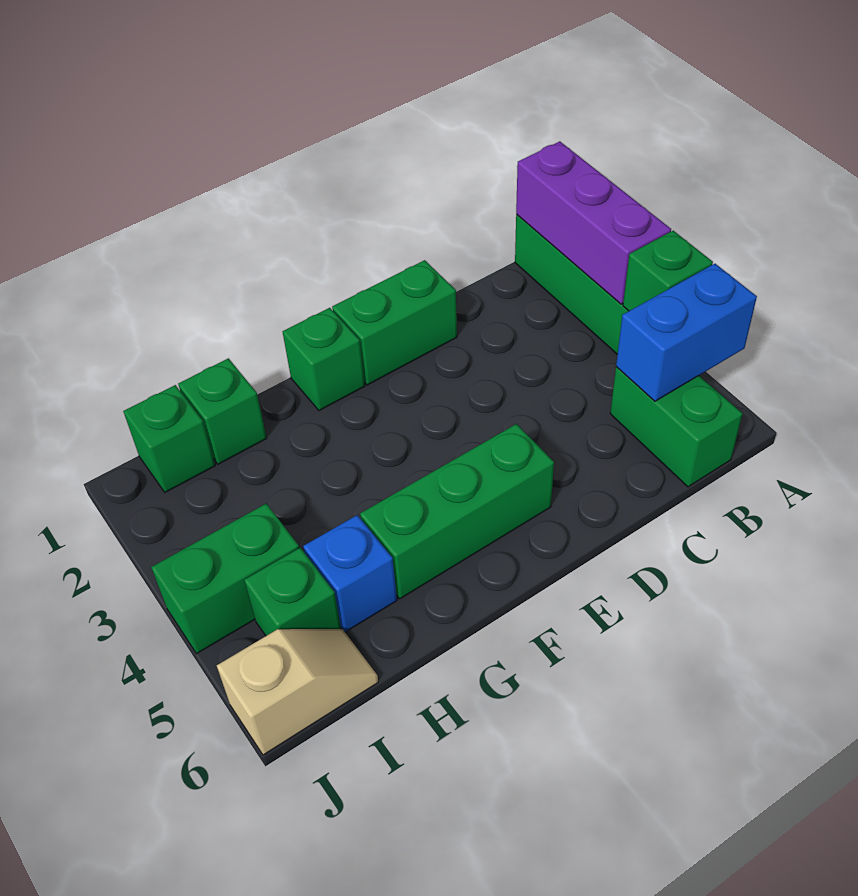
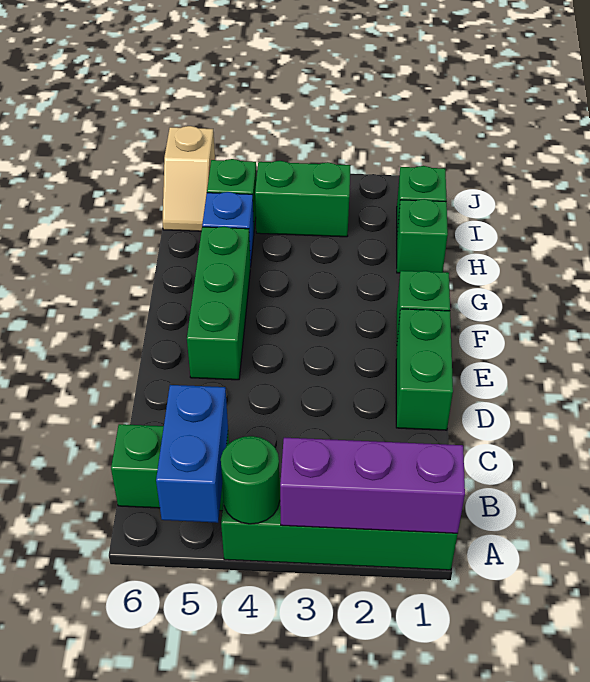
green brick A4 level 2 -> green round brick A4 level 2
green brick I4:J4 level 1 -> green brick I3:I4 level 1

